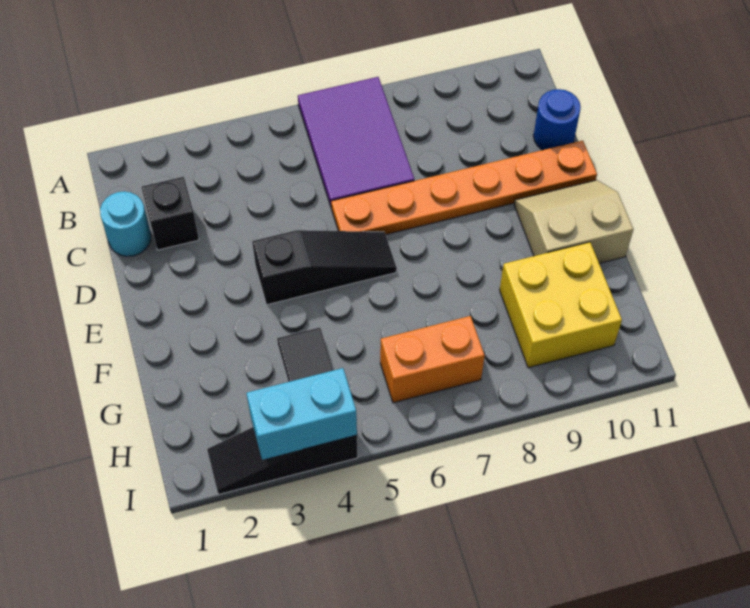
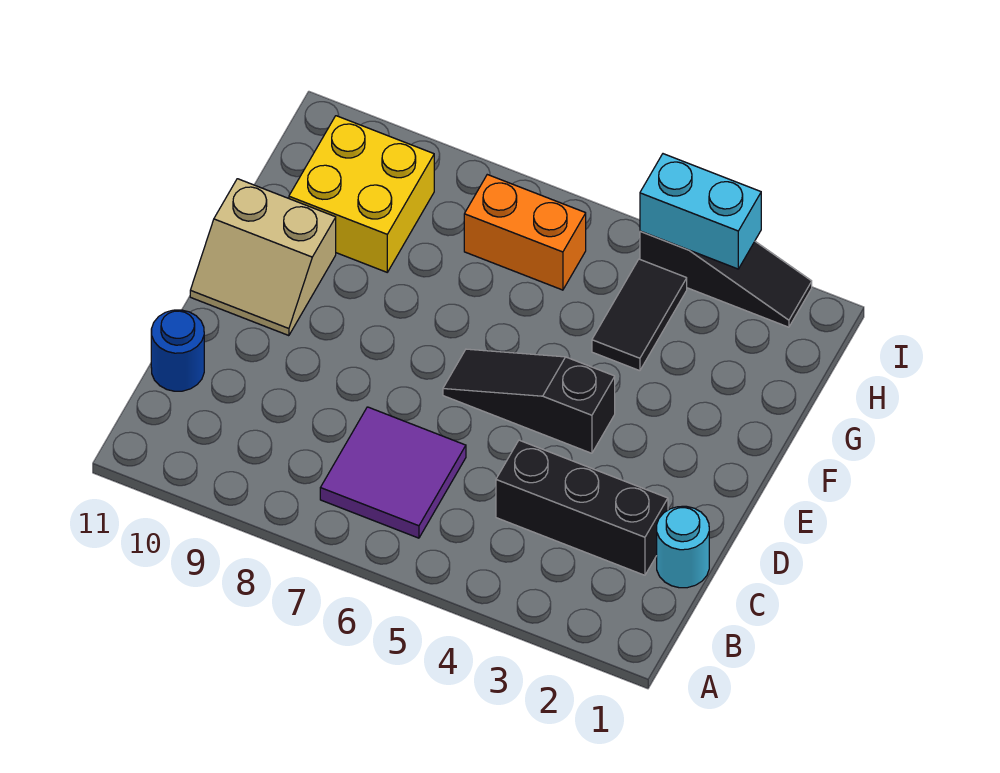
purple tile A6:C7 level 1 -> purple tile B6:C7 level 1
black brick C2 level 1 -> black brick C2:C4 level 1
orange plate D6:D11 level 1 -> none

